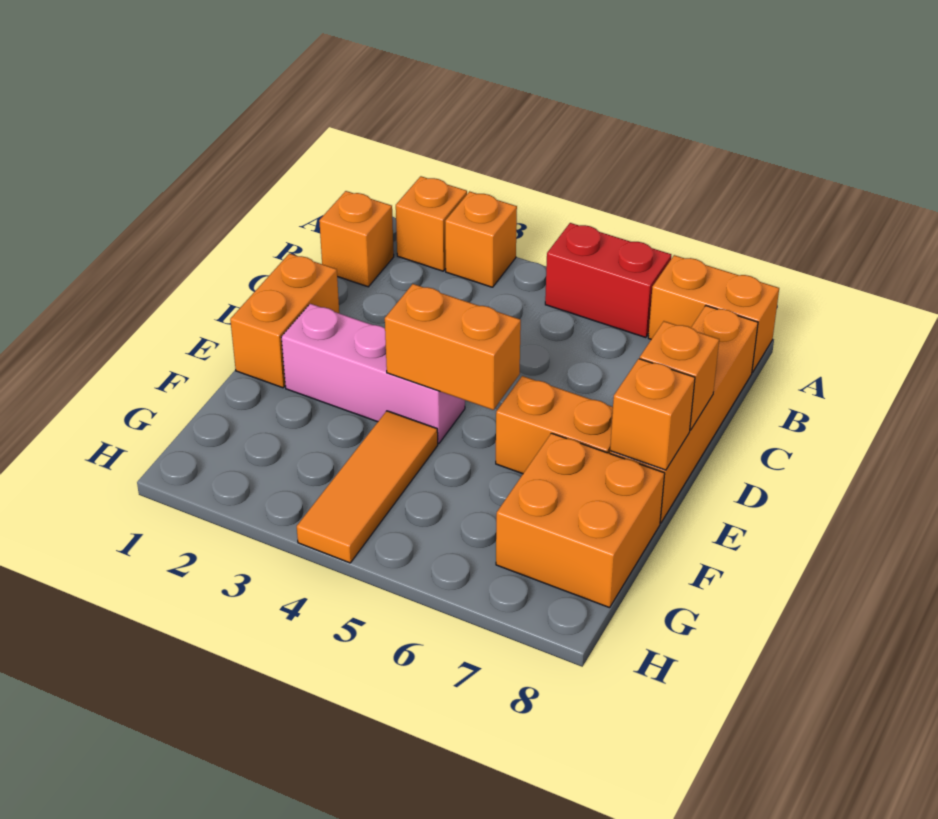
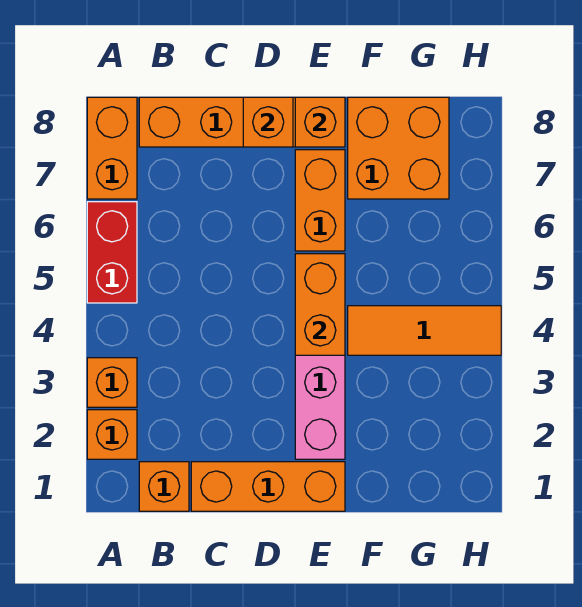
orange brick D1:E1 level 1 -> orange brick C1:E1 level 1

